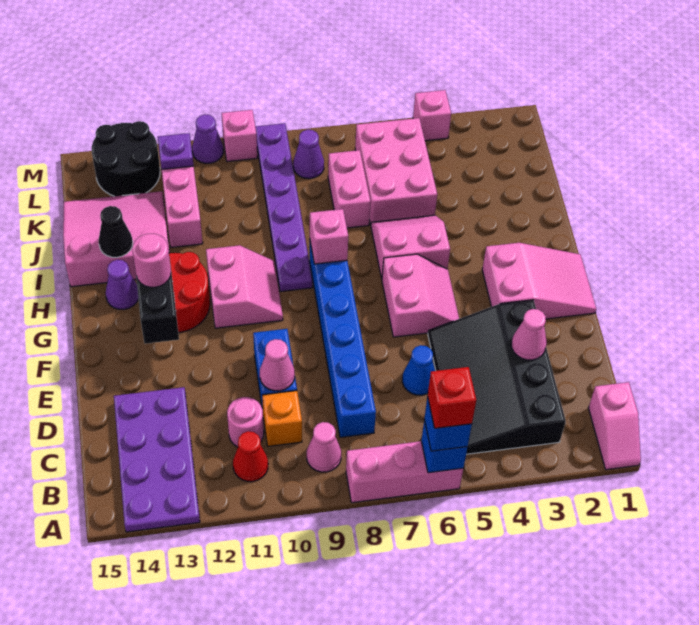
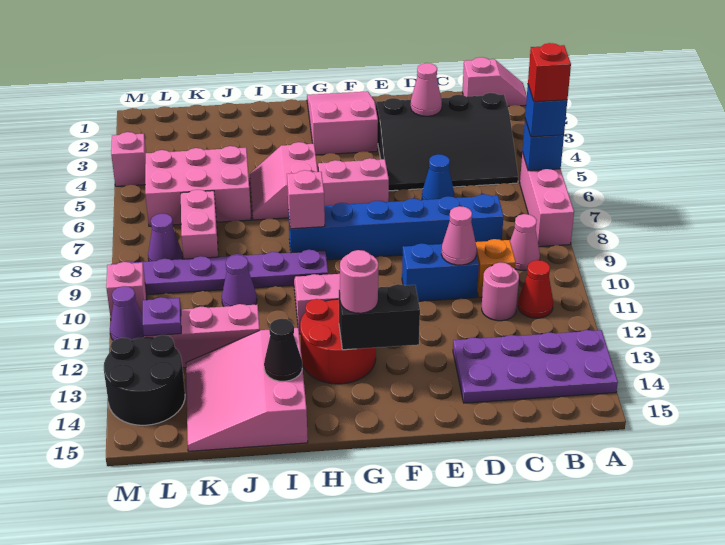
purple cone H14 level 1 -> purple cone J10 level 1
pink brick J7:K7 level 1 -> pink brick K7:K8 level 1

